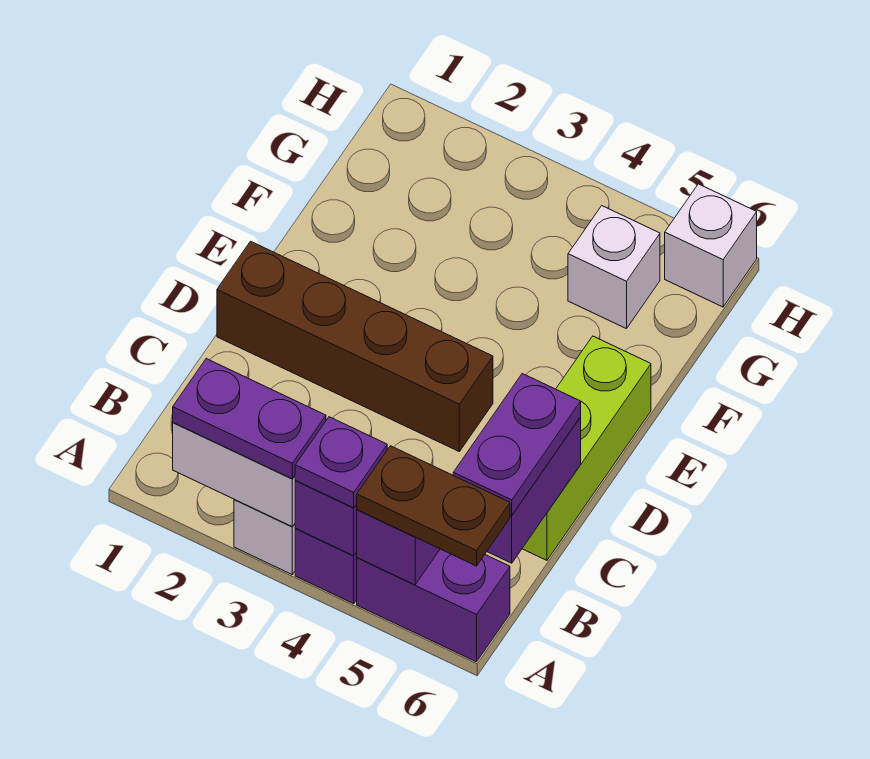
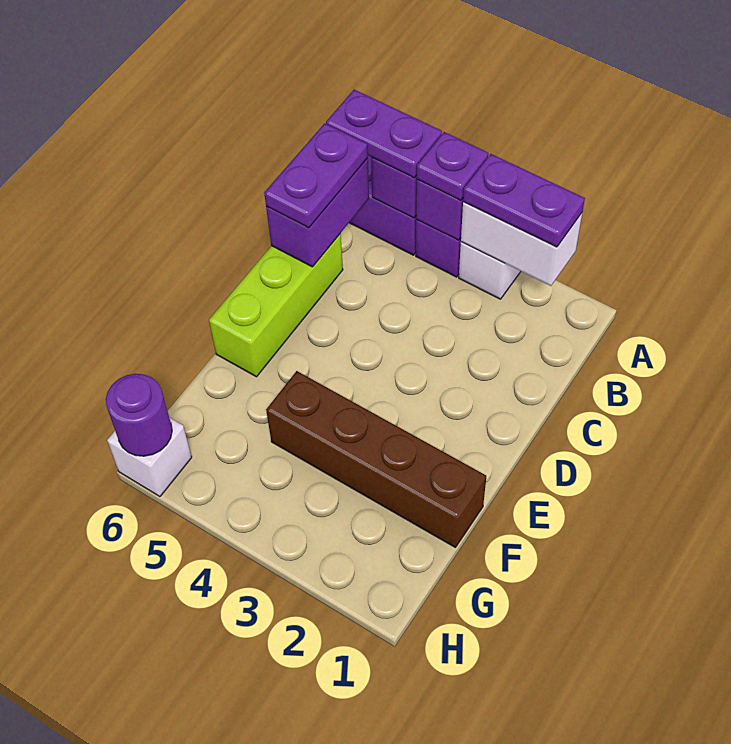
brown plate A5:A6 level 3 -> purple plate A5:A6 level 3
brown brick D1:D4 level 1 -> brown brick F1:F4 level 1
white brick G5 level 1 -> none
none -> purple round brick H6 level 2

